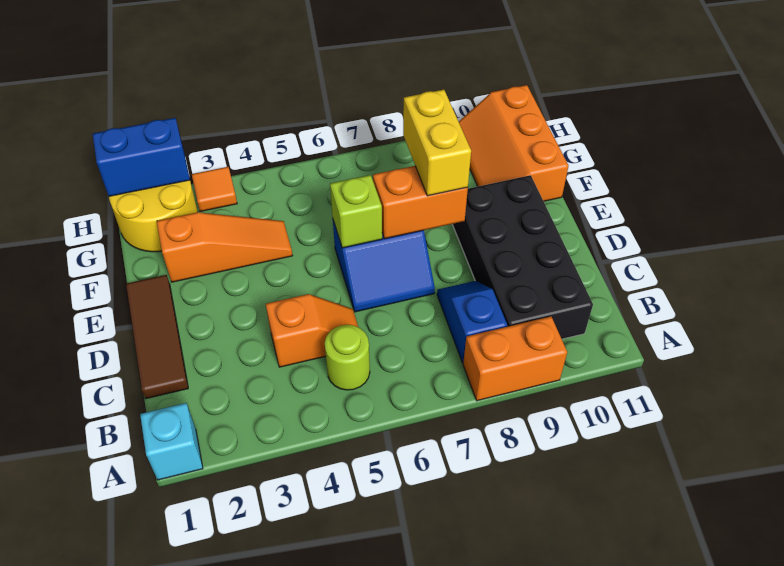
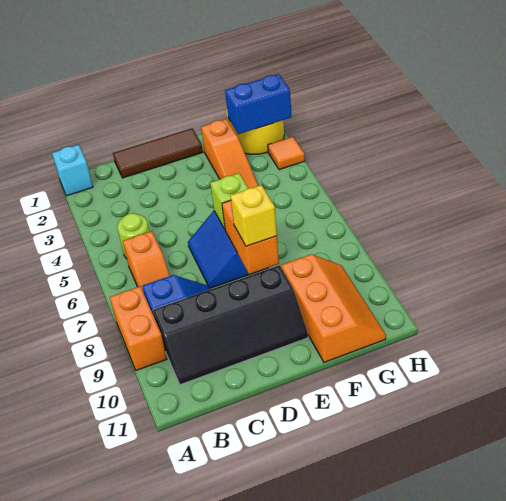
black brick B9:E10 level 1 -> black slope B9:E10 level 1 top 9
orange slope C4:C5 level 1 top 4 -> orange slope B6:B7 level 1 top 6
yellow brick E8:F8 level 3 -> yellow brick E8 level 3
orange slope F10:H11 level 1 top 11 -> orange slope F9:G11 level 1 top F
blue brick H1:H2 level 2 -> blue brick G2:H2 level 2

